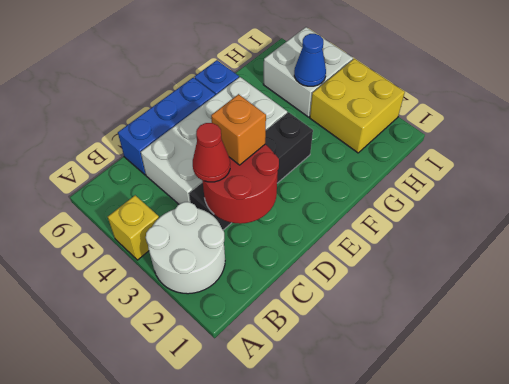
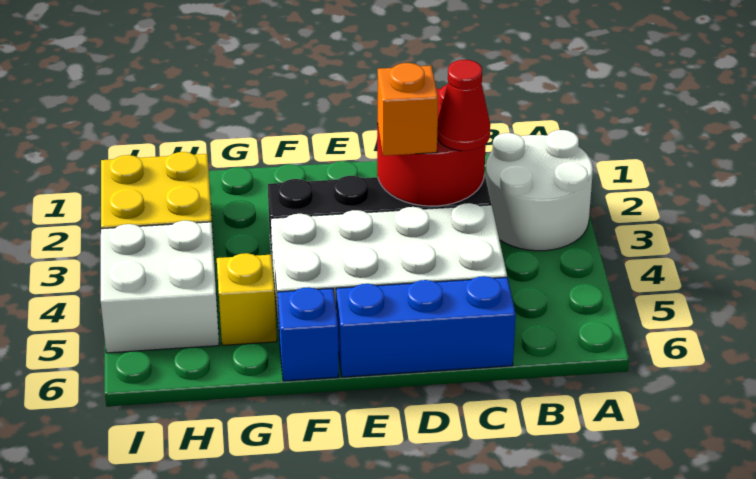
yellow brick A4 level 1 -> yellow brick G5 level 1
blue cone H4 level 2 -> none

